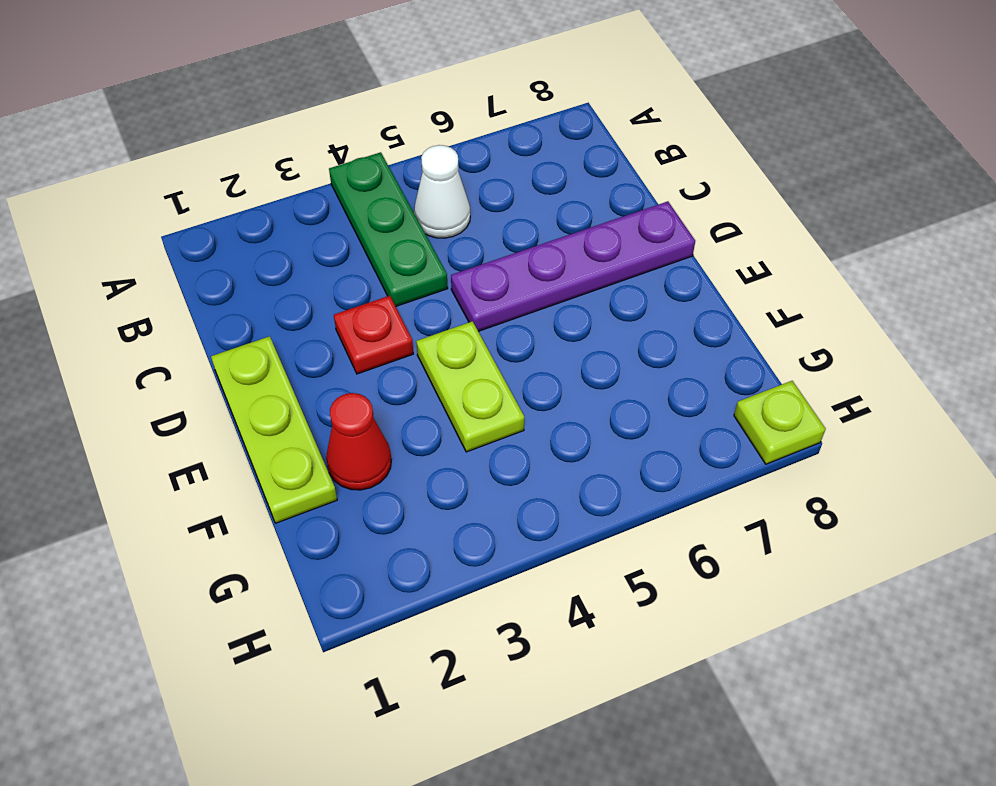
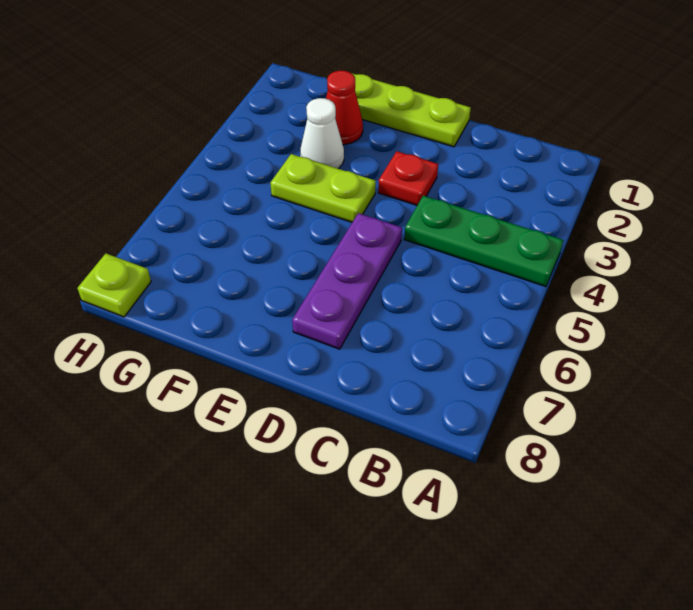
white cone B5 level 1 -> white cone F3 level 1
purple plate D5:D8 level 1 -> purple plate D5:D7 level 1

